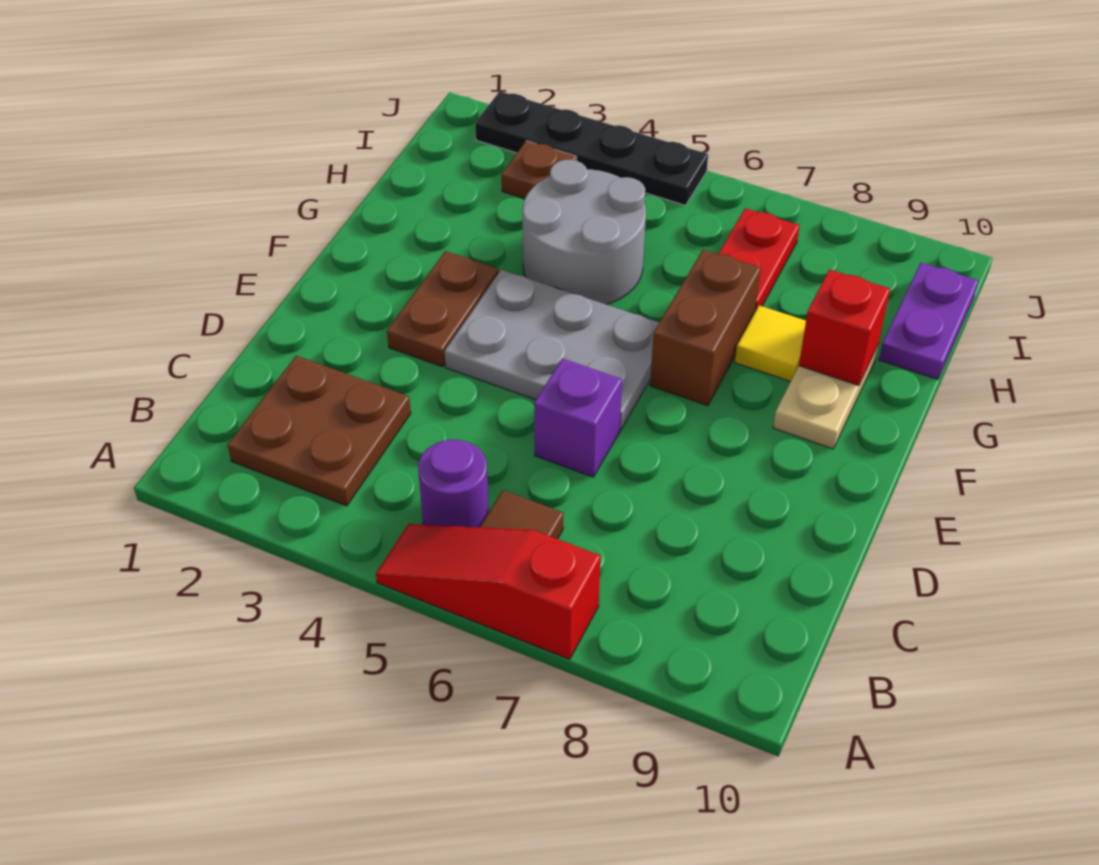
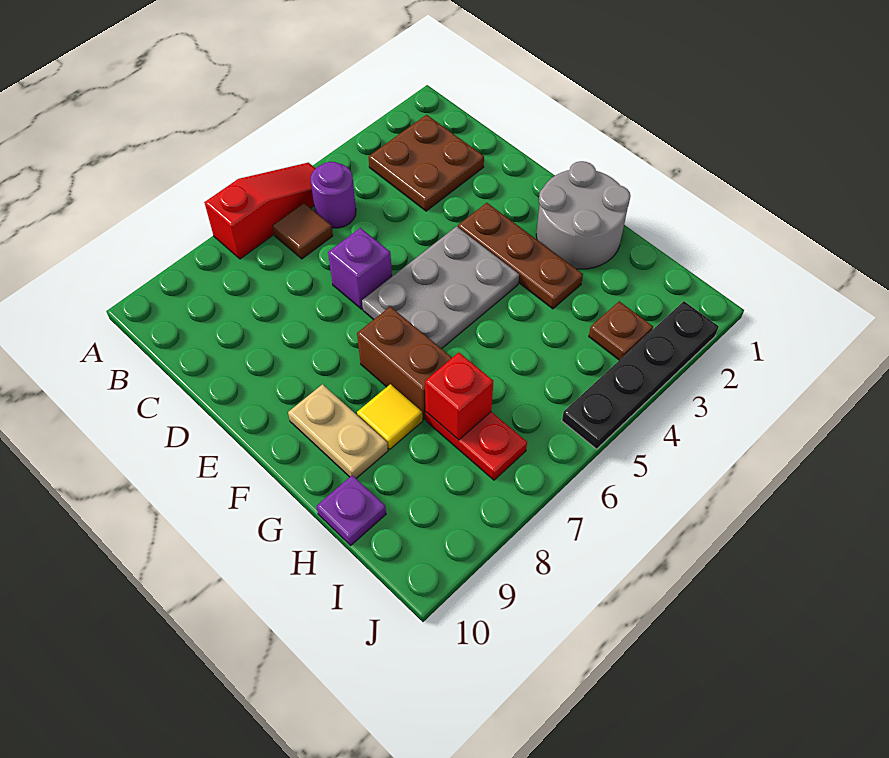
brown plate E3:F3 level 1 -> brown plate E3:G3 level 1
grey round brick G4:H5 level 1 -> grey round brick F1:G2 level 1
red brick G9 level 2 -> red brick H7 level 2
purple plate H10:I10 level 1 -> purple plate H10 level 1

